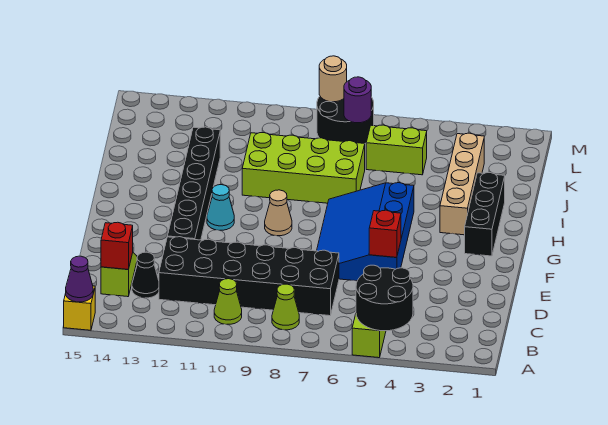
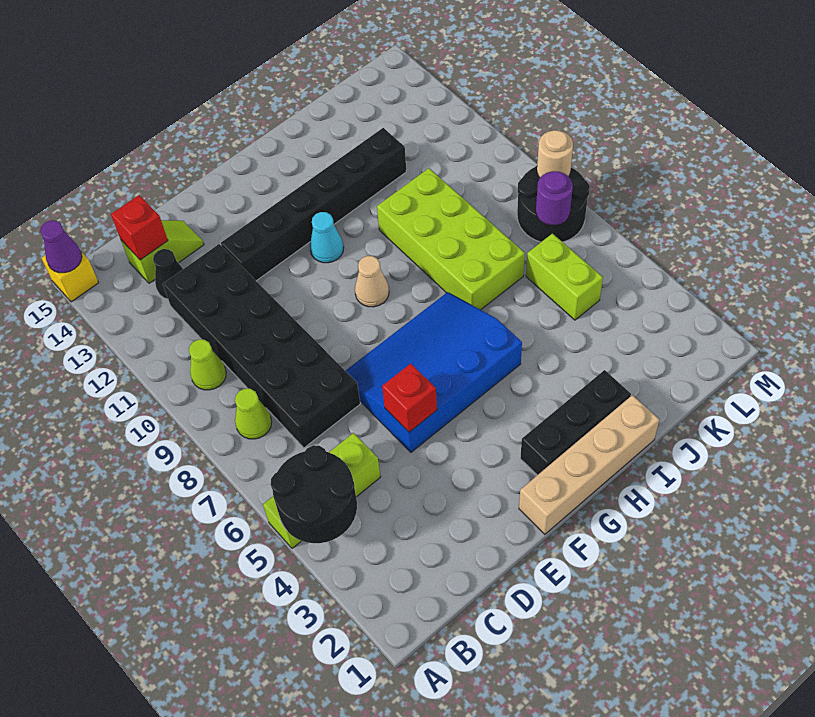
tan brick H3:K3 level 1 -> tan brick F1:I1 level 1

